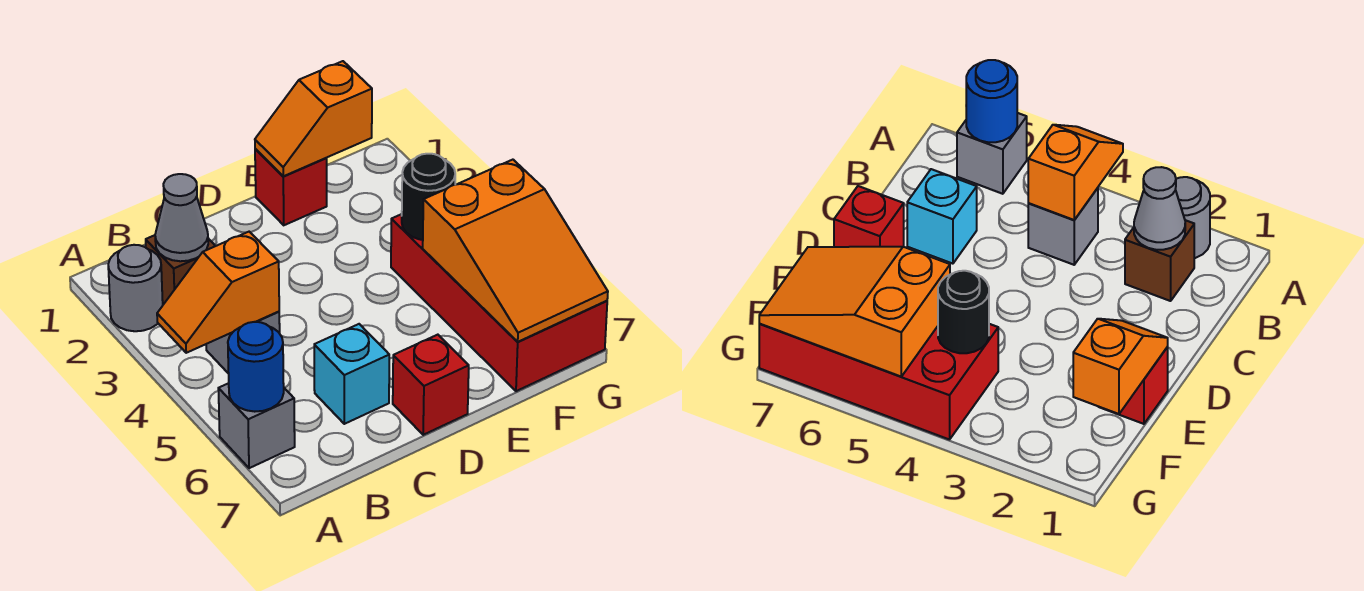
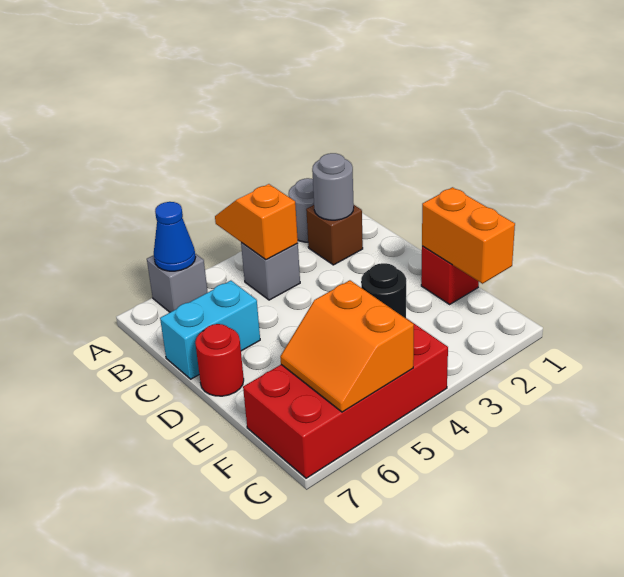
blue round brick A6 level 2 -> blue cone A6 level 2
grey cone B2 level 2 -> grey round brick B2 level 2
cyan brick C6 level 1 -> cyan brick C6:C7 level 1
red brick D7 level 1 -> red round brick D7 level 1
orange slope E1:F1 level 2 top F -> orange brick E1:F1 level 2
orange slope F5:G7 level 2 top 5 -> orange slope F5:G6 level 2 top 5

